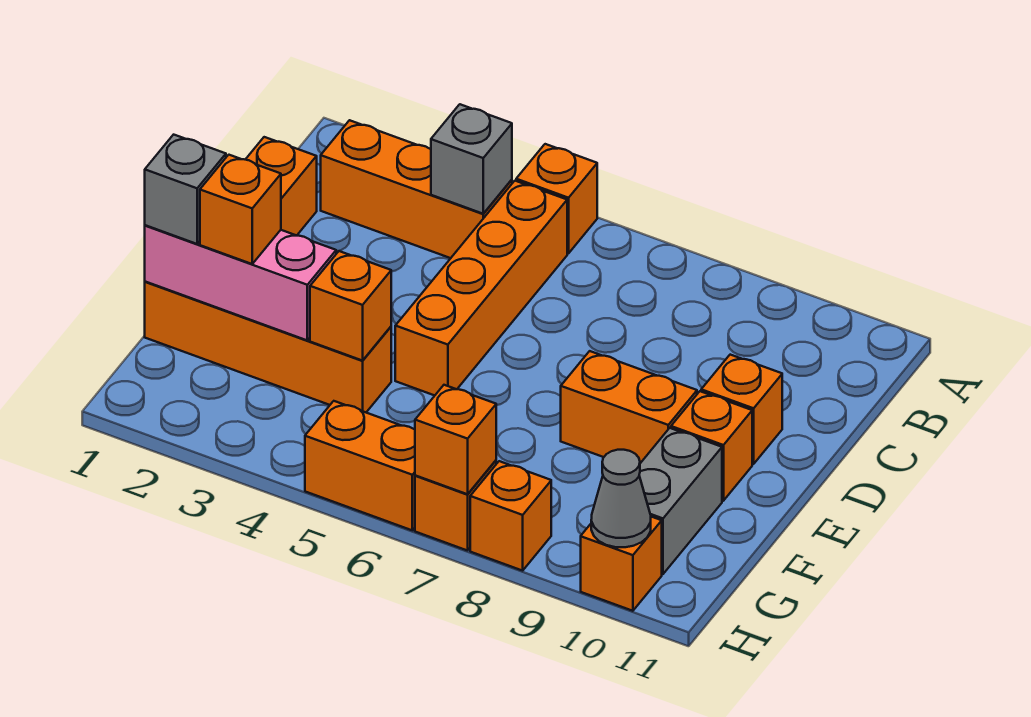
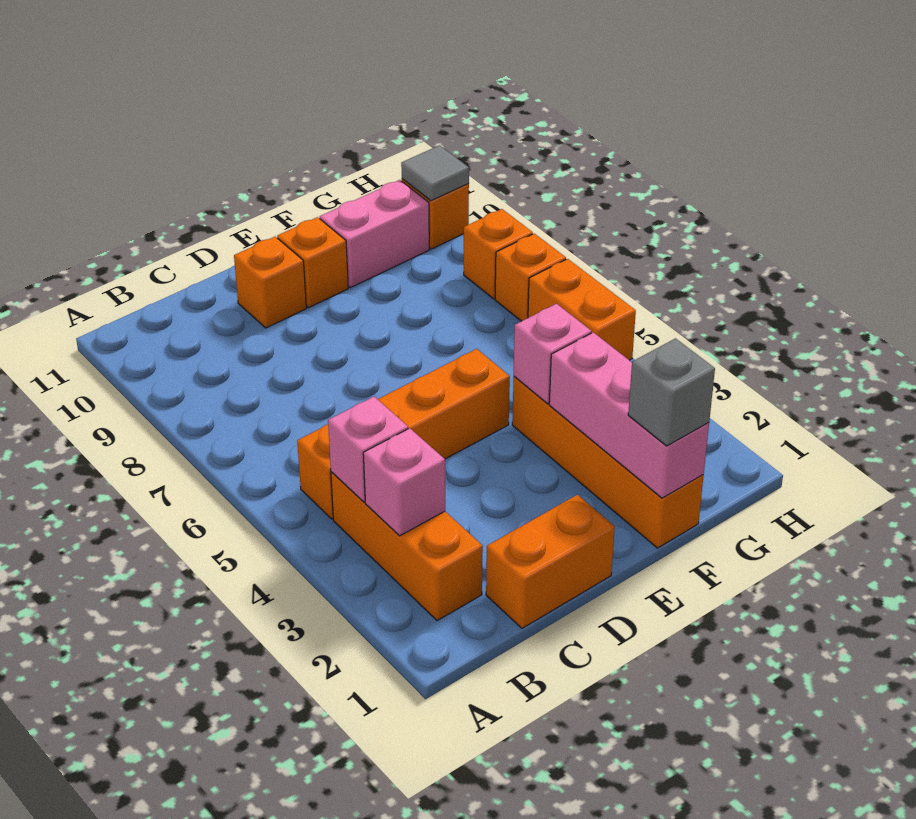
orange brick A5 level 1 -> none
none -> pink brick B3 level 2
grey brick B4 level 2 -> pink brick B4 level 2
orange brick E8:E9 level 1 -> none
orange brick F2 level 3 -> none
orange brick F4 level 2 -> pink brick F4 level 2
grey brick F10:G10 level 1 -> pink brick F10:G10 level 1
orange brick H7 level 2 -> none
grey cone H10 level 2 -> grey tile H10 level 2

